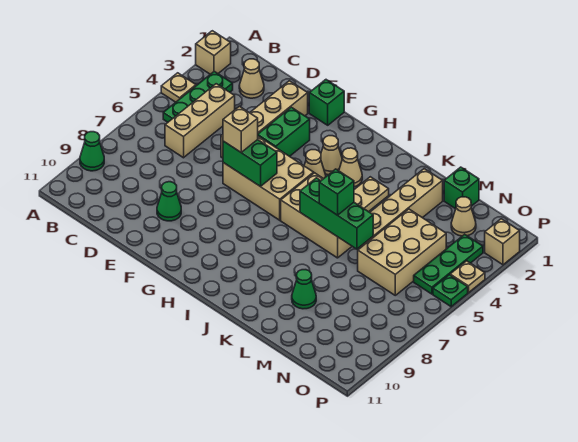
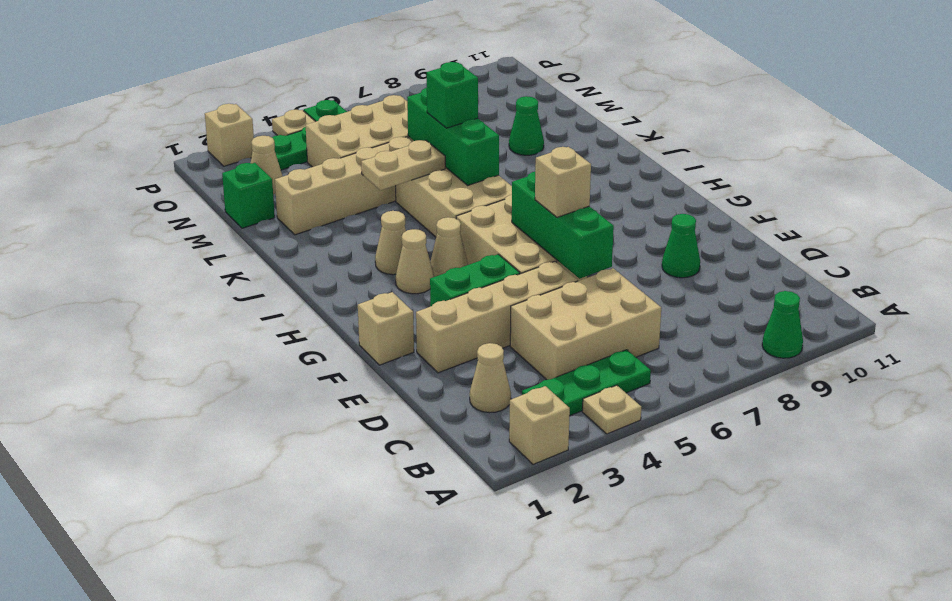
tan brick C4:C6 level 1 -> tan brick C4:D6 level 1
green brick F1 level 1 -> tan brick F1 level 1
green brick F6:G6 level 2 -> green brick E6:G6 level 2

